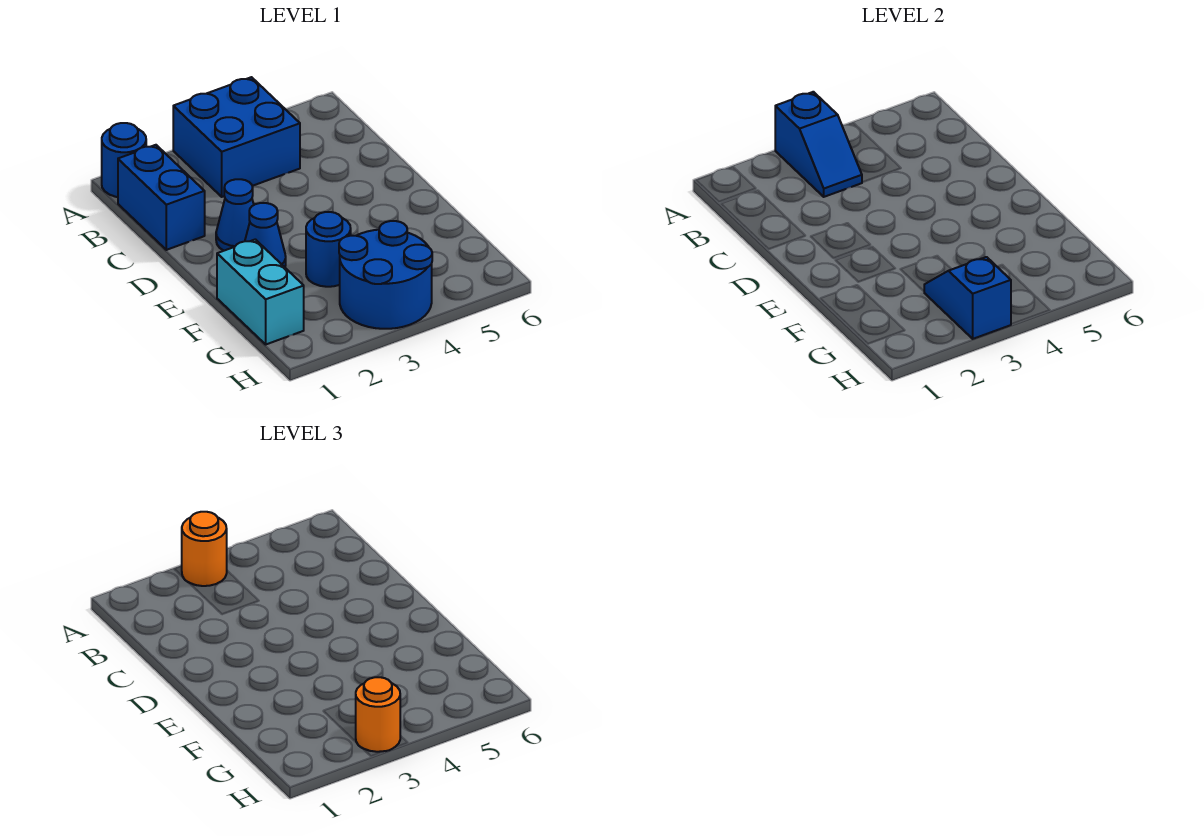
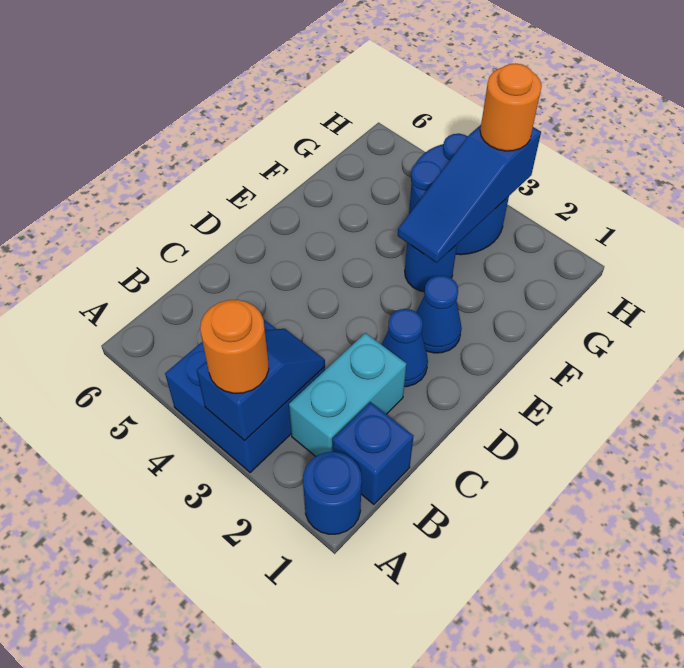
blue brick B1:C1 level 1 -> blue brick B1 level 1
cyan brick F1:G1 level 1 -> cyan brick B2:C2 level 1
blue slope G3:H3 level 2 top H -> blue slope F3:H3 level 2 top H

